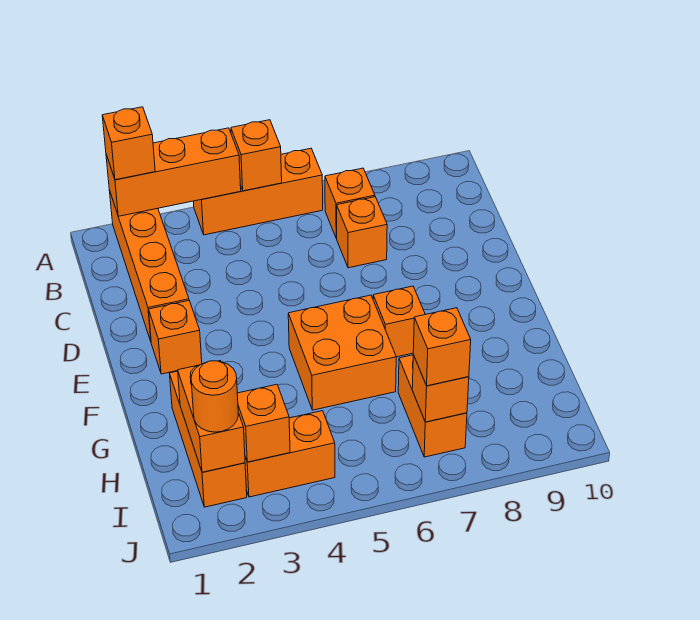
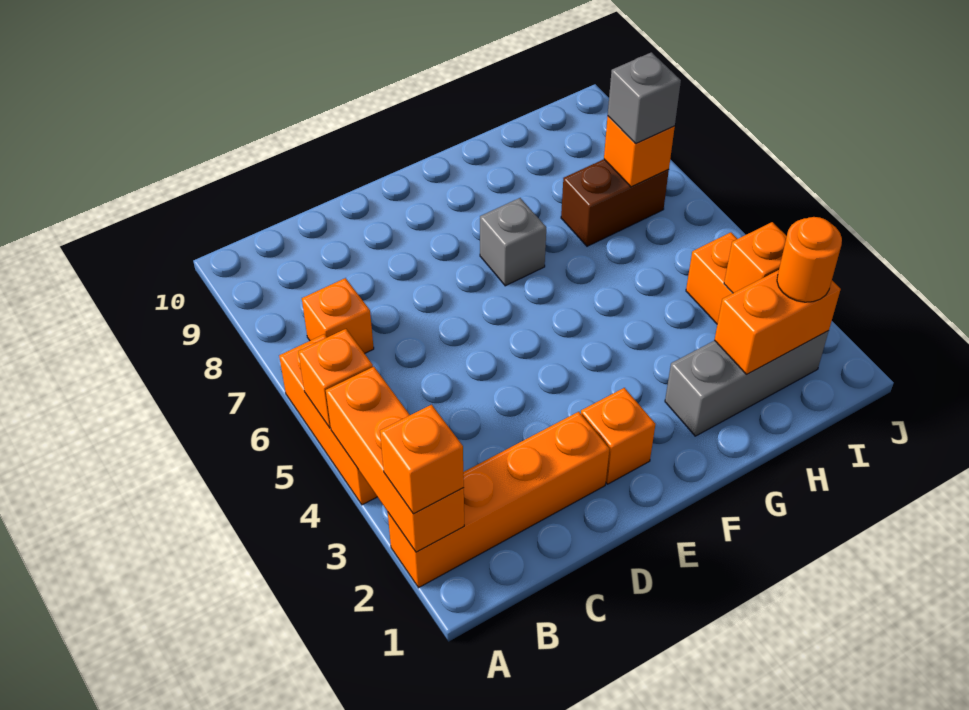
orange brick C7 level 1 -> none
orange brick F5:G6 level 1 -> none
orange brick F7 level 1 -> grey brick F7 level 1
orange brick G2:I2 level 1 -> grey brick G2:I2 level 1
orange brick H7:I7 level 1 -> brown brick H7:I7 level 1
orange brick I7 level 3 -> grey brick I7 level 3

